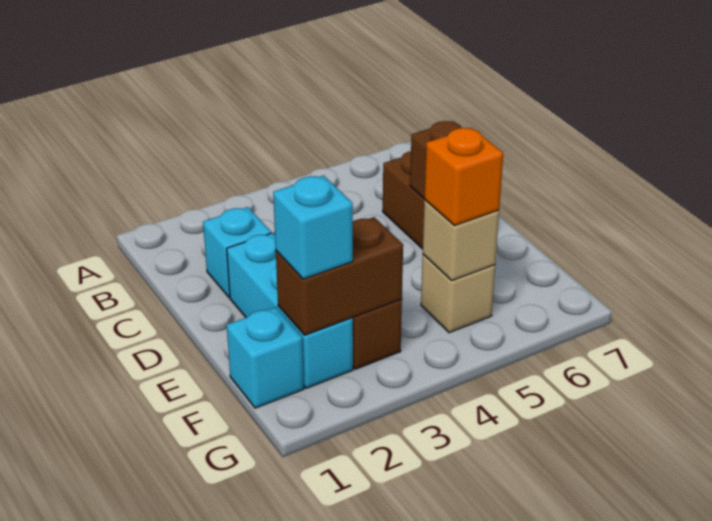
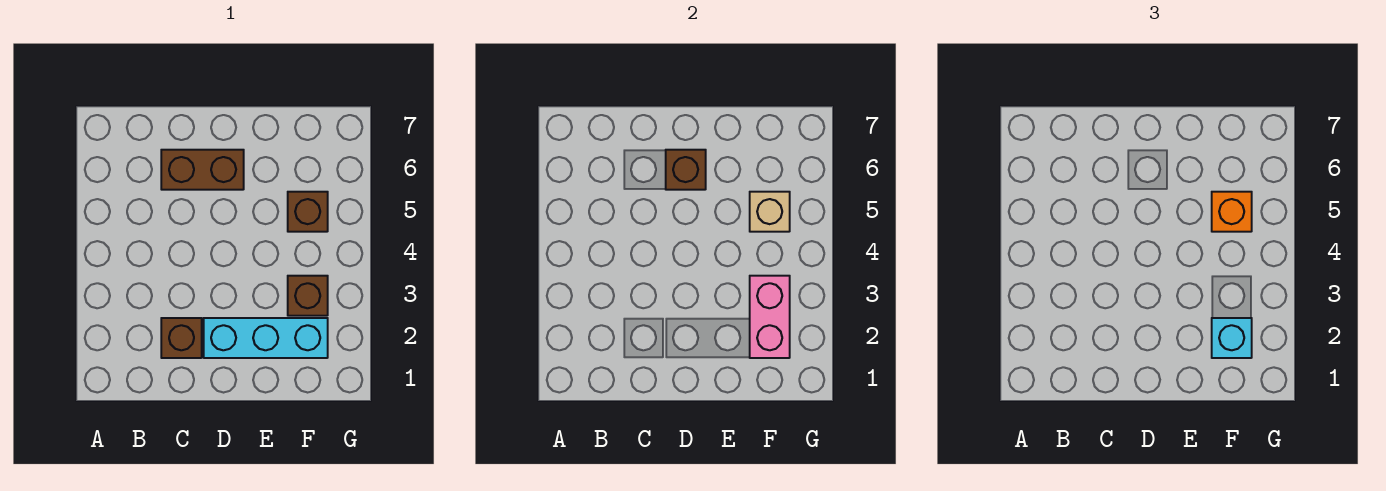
cyan brick C2 level 1 -> brown brick C2 level 1
cyan brick F1 level 1 -> none
brown brick F2:F3 level 2 -> pink brick F2:F3 level 2
tan brick F5 level 1 -> brown brick F5 level 1

